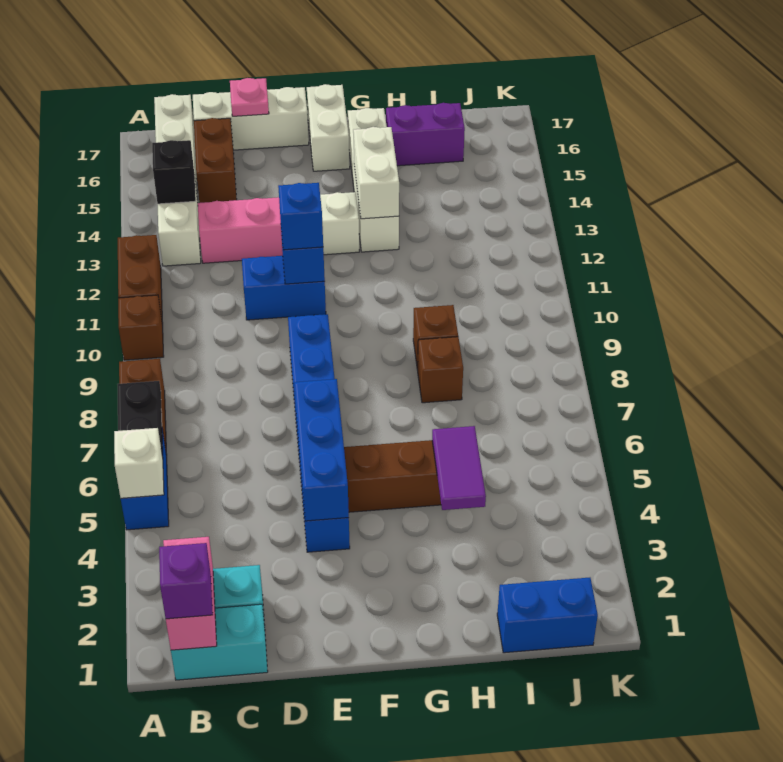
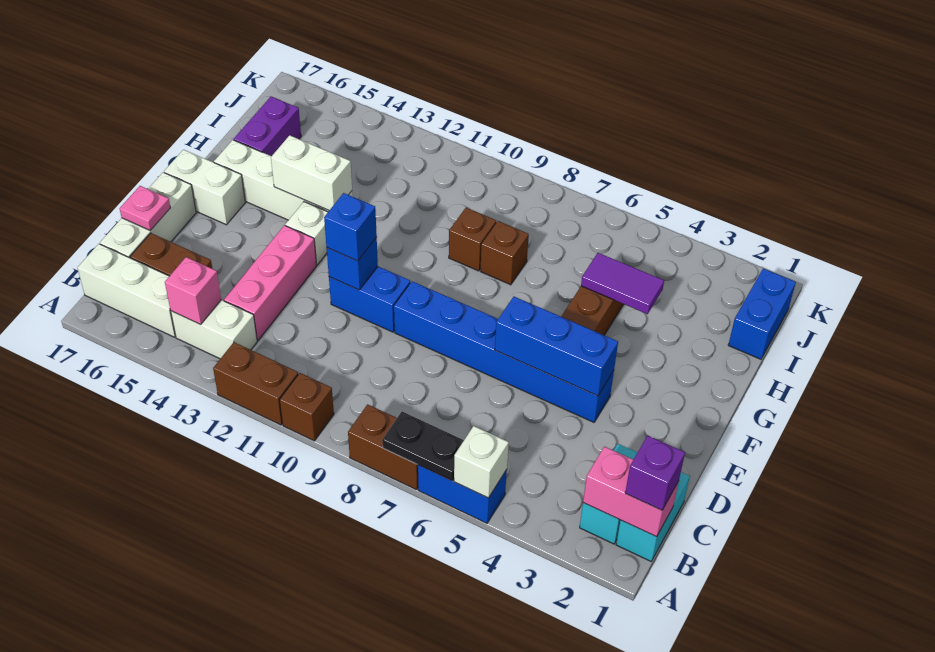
black brick B14 level 2 -> pink brick B14 level 2
blue brick D11:E11 level 1 -> blue brick E10:E11 level 1

